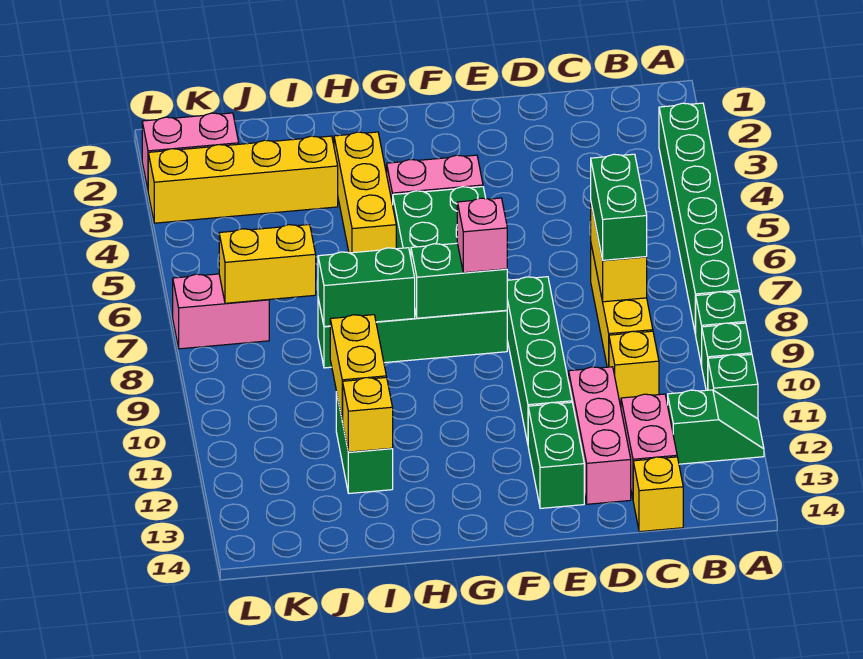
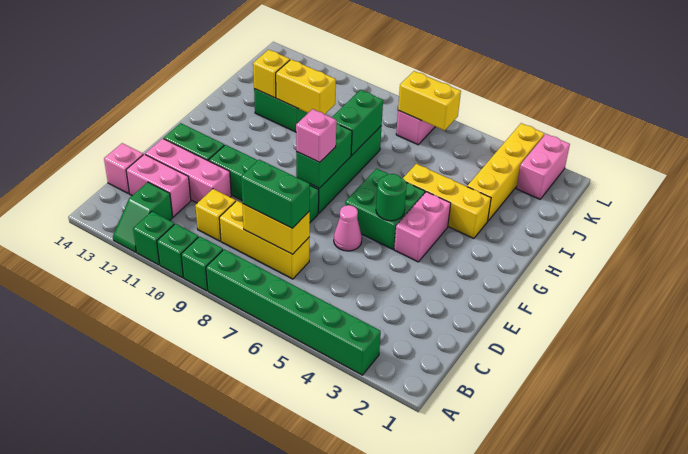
yellow brick C14 level 1 -> pink brick C14 level 1
none -> pink cone E6 level 1
none -> green round brick F5 level 2
yellow brick J7:K7 level 2 -> yellow brick K6:K7 level 2

